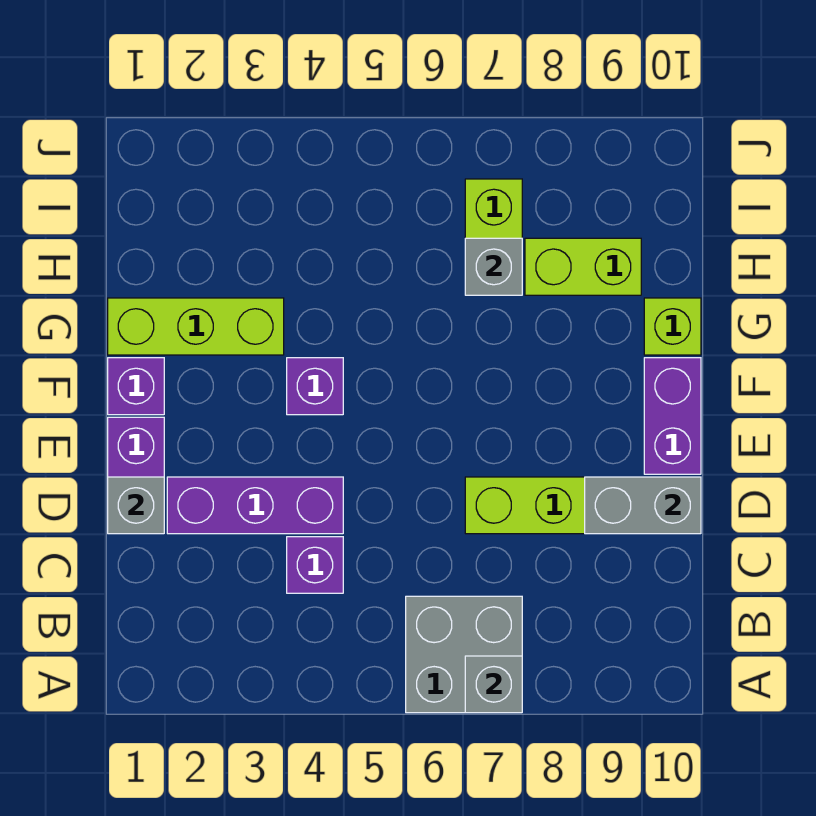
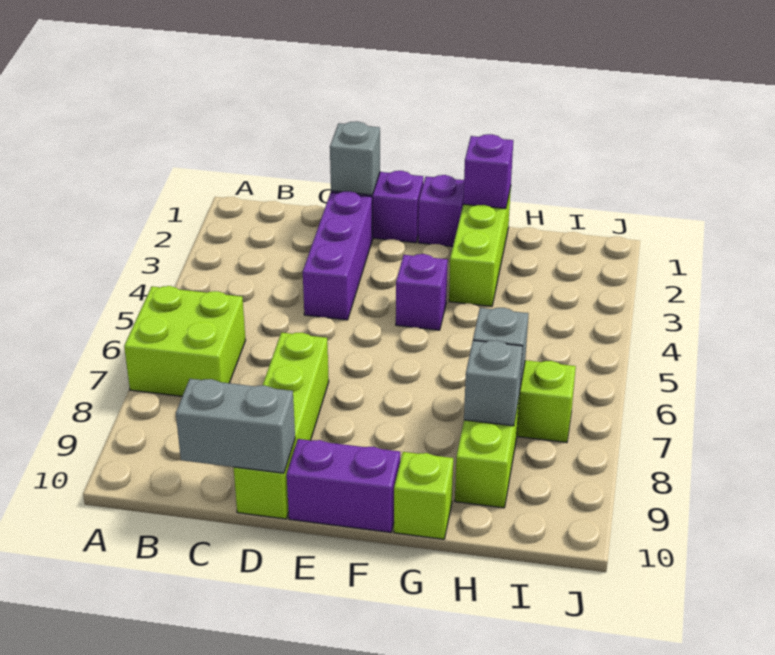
grey brick A6:B7 level 1 -> lime brick A6:B7 level 1
grey brick A7 level 2 -> grey brick H8 level 2
purple brick C4 level 1 -> purple brick G1 level 2
grey brick D9:D10 level 2 -> grey brick C10:D10 level 2

